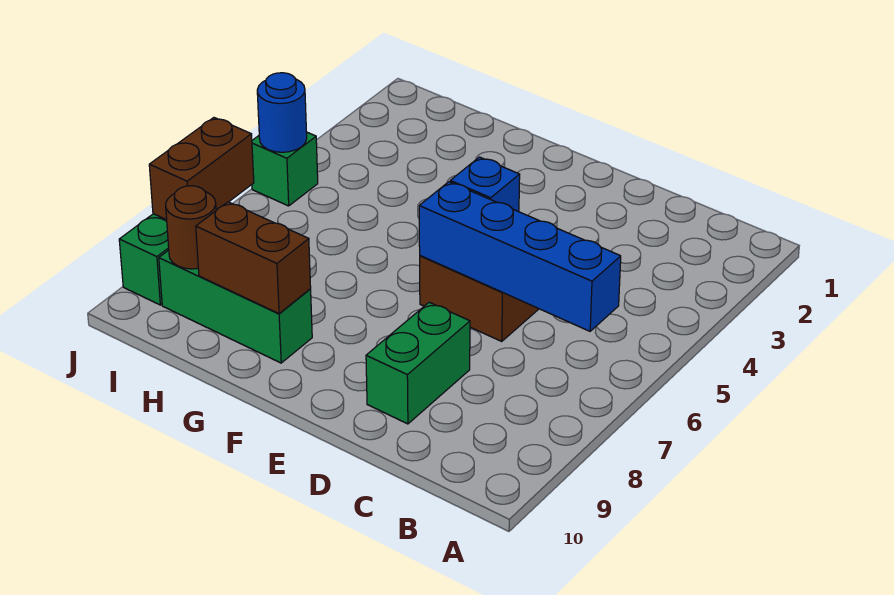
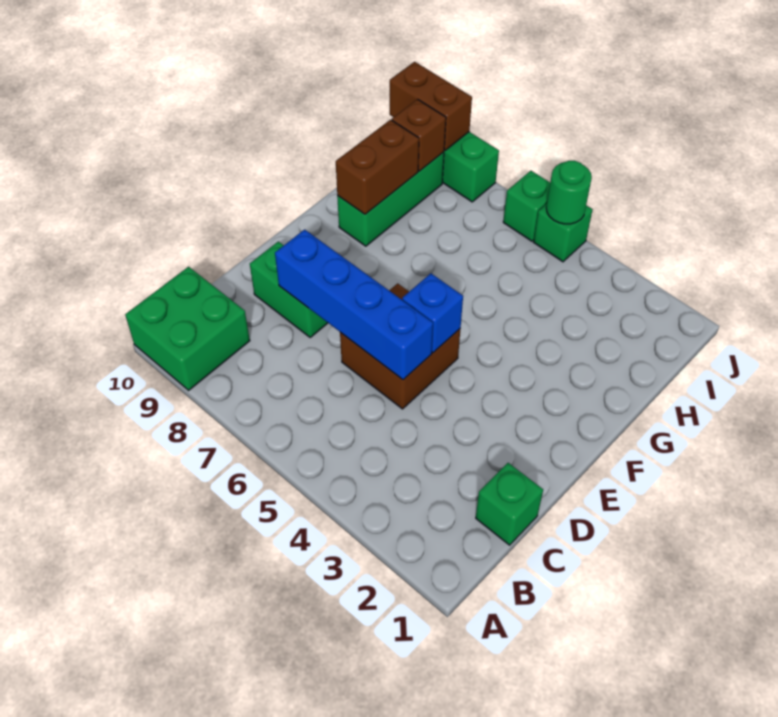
none -> green brick A9:B10 level 1
blue brick B6:E6 level 2 -> blue brick D5:D8 level 2
none -> green brick C1 level 1
brown round brick I9 level 2 -> brown brick I9 level 2
blue round brick J5 level 2 -> green round brick J5 level 2
none -> green brick J6 level 1
brown brick J7:J8 level 2 -> brown brick J9:J10 level 2

